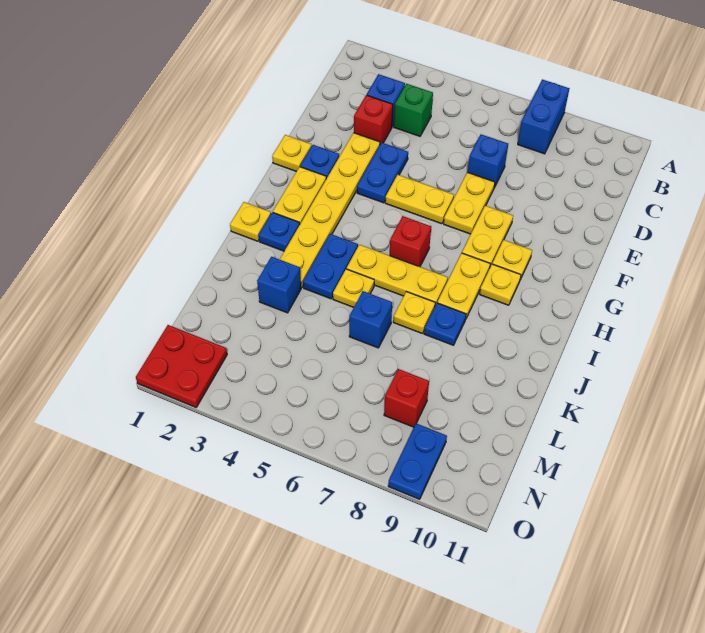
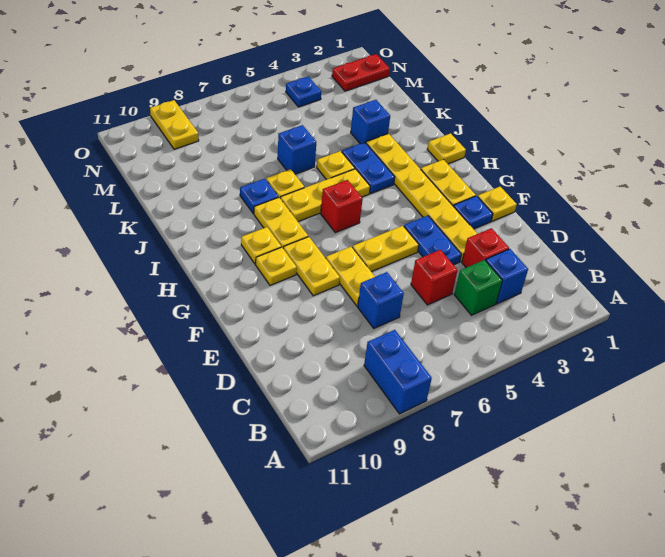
blue plate I2 level 1 -> blue plate N4 level 1
red brick M8 level 1 -> red brick D5 level 1
red plate N1:O2 level 1 -> red plate N1:N2 level 1
blue plate N9:O9 level 1 -> yellow plate N9:O9 level 1

